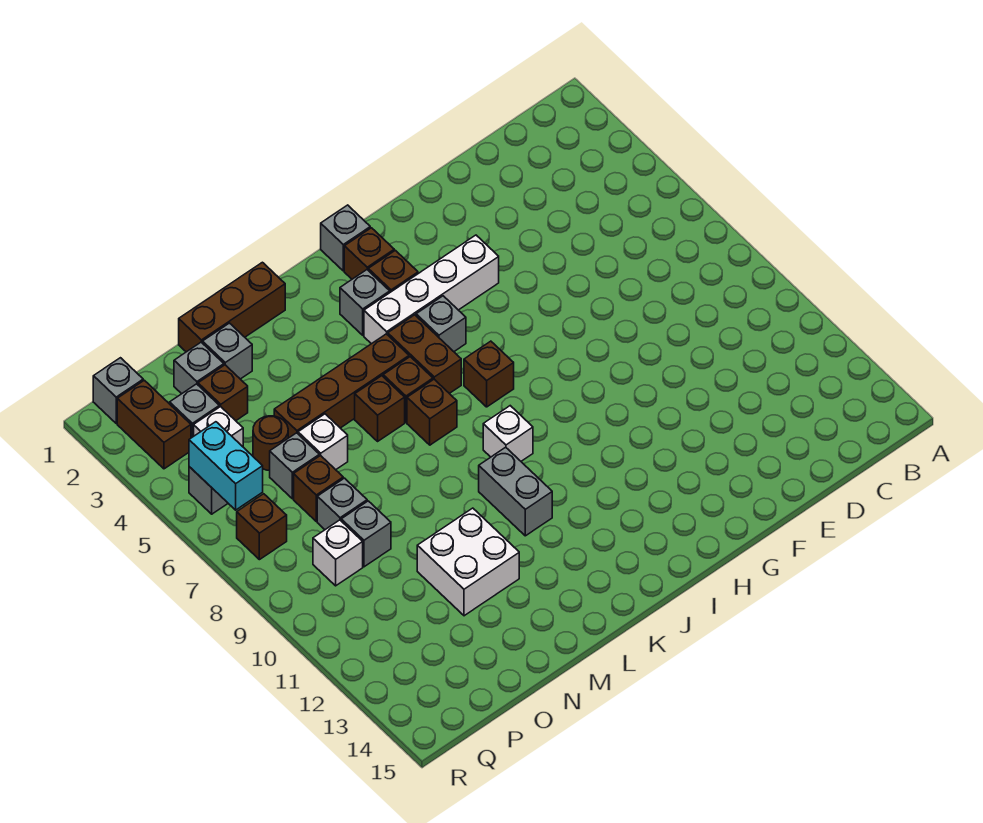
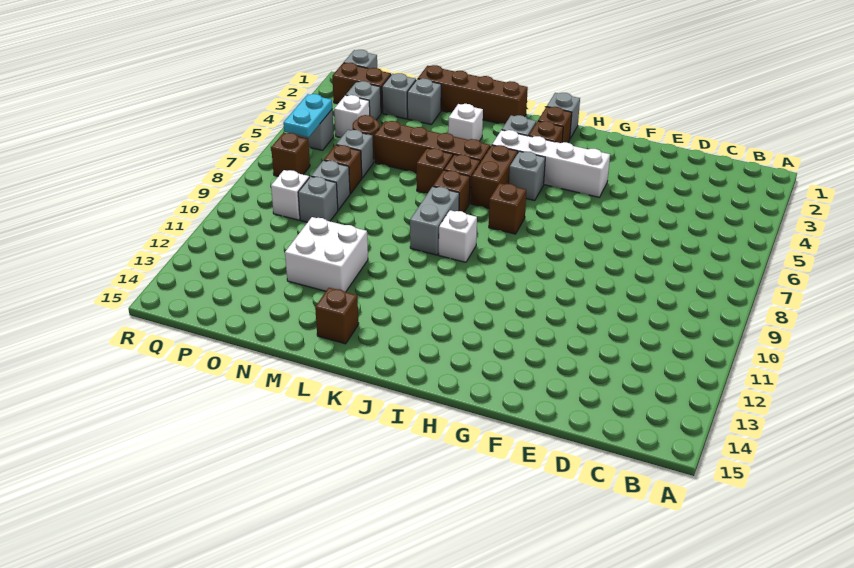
grey brick K10:K11 level 1 -> grey brick K8:K9 level 1
brown brick L1:N1 level 1 -> brown brick K1:N1 level 1
white brick N6 level 1 -> white brick L3 level 1
brown brick O3 level 1 -> brown brick L14 level 1
brown brick Q2:Q3 level 1 -> brown brick P2:Q2 level 1
cyan brick Q5:Q6 level 2 -> cyan plate Q5:Q6 level 2

